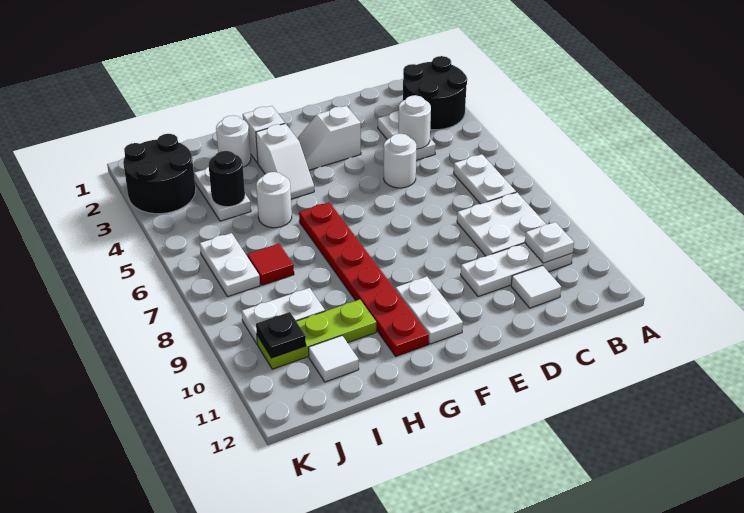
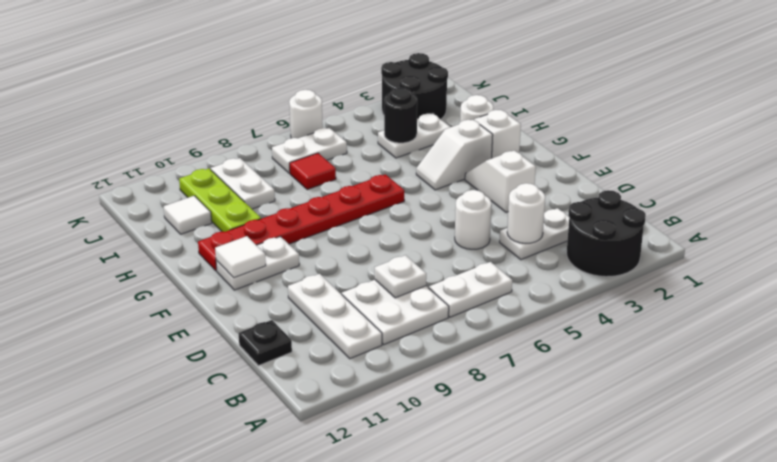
white plate B10 level 2 -> white plate C8 level 2
white tile C11 level 1 -> white tile F11 level 2
white round brick H5 level 1 -> white round brick K6 level 1
black plate J10 level 2 -> black plate C12 level 1

